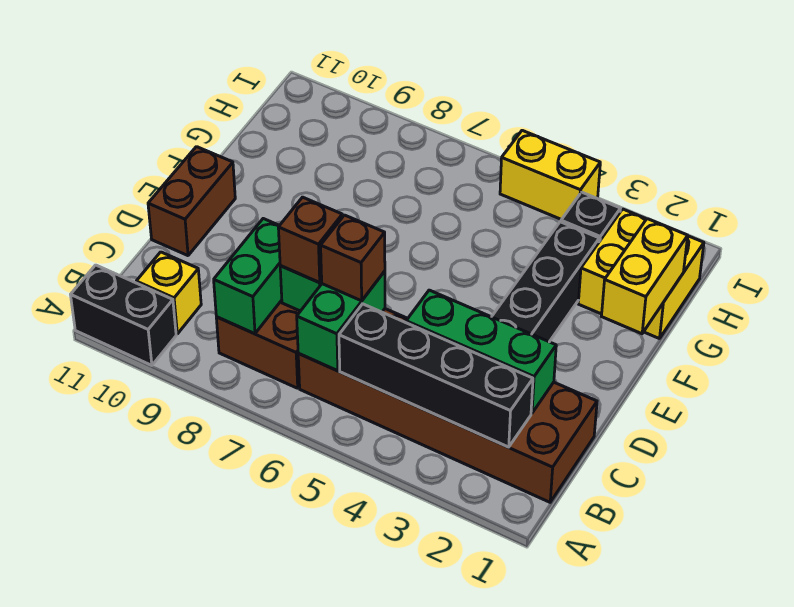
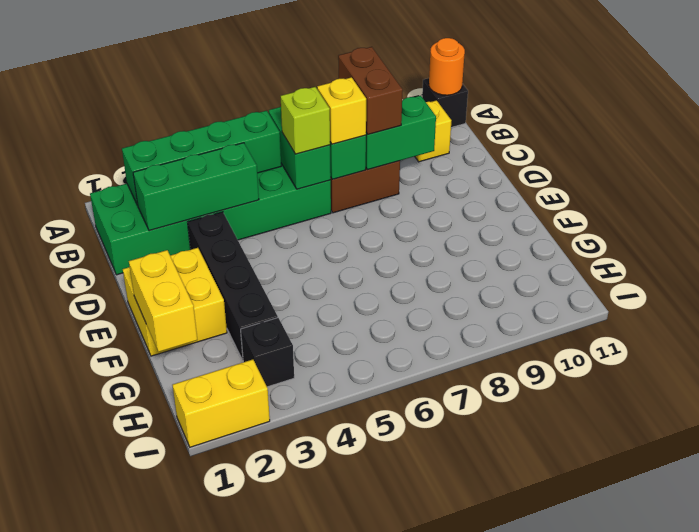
black brick A10:A11 level 1 -> black brick A11 level 1
none -> orange round brick A11 level 2
brown brick B1:C6 level 1 -> green brick B1:C6 level 1
black brick B2:B5 level 2 -> green brick B2:B5 level 2
green brick B8:C8 level 2 -> green brick C8:C9 level 2
brown brick C6 level 3 -> lime brick C6 level 3
brown brick C7 level 3 -> yellow brick C7 level 3
brown brick D11:E11 level 1 -> brown brick B8:C8 level 3
yellow brick G1:H2 level 1 -> yellow brick E1:F2 level 1
yellow brick I4:I5 level 1 -> yellow brick I1:I2 level 1

